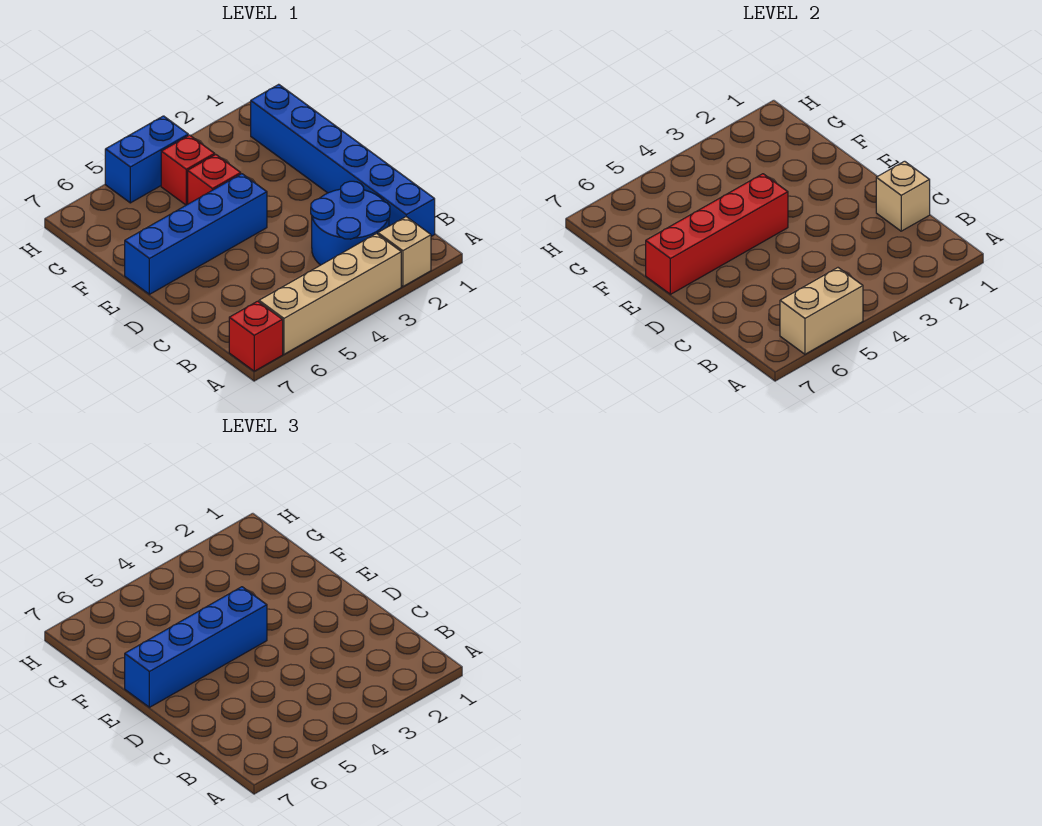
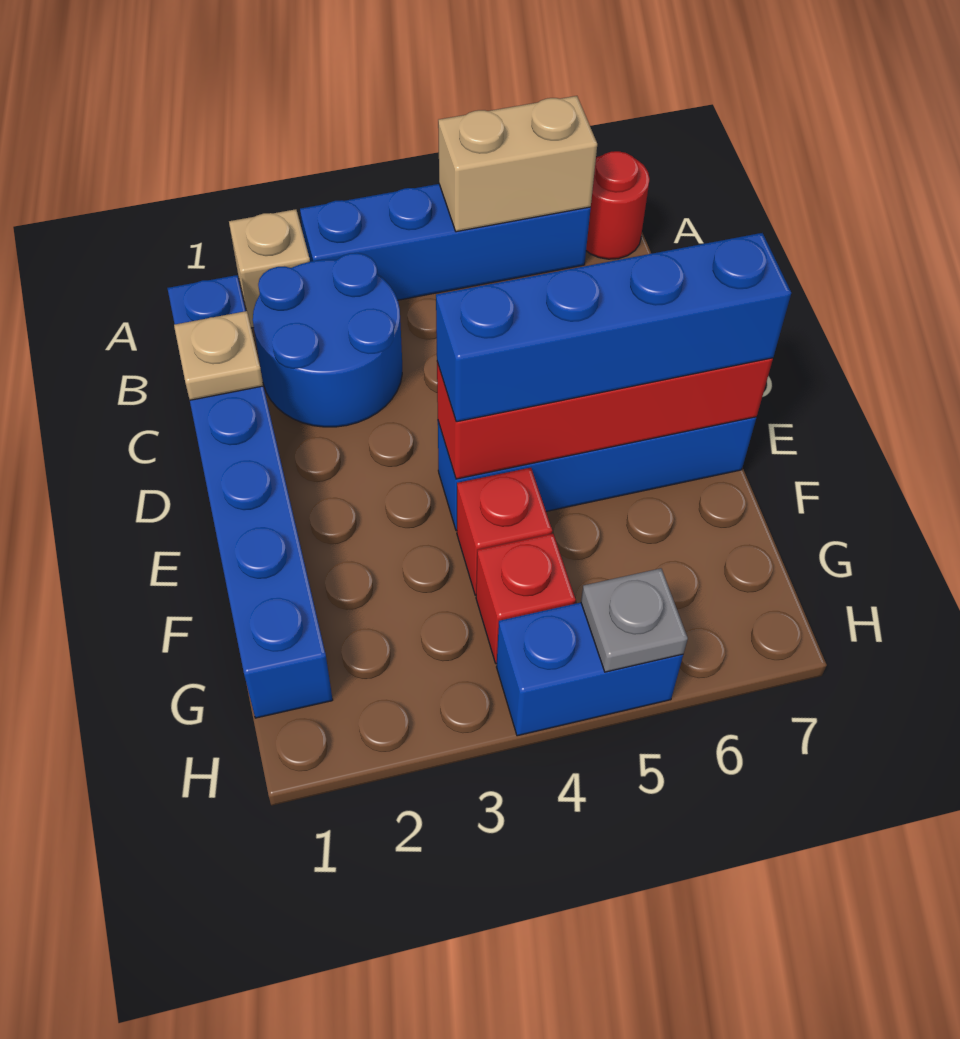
tan brick A3:A6 level 1 -> blue brick A3:A6 level 1
red brick A7 level 1 -> red round brick A7 level 1
tan brick C1 level 2 -> tan plate C1 level 2
none -> grey plate H5 level 2

